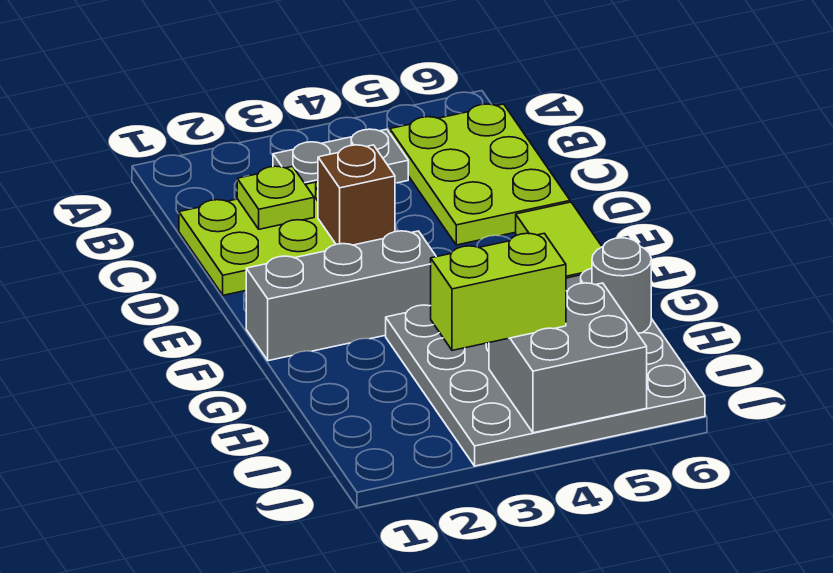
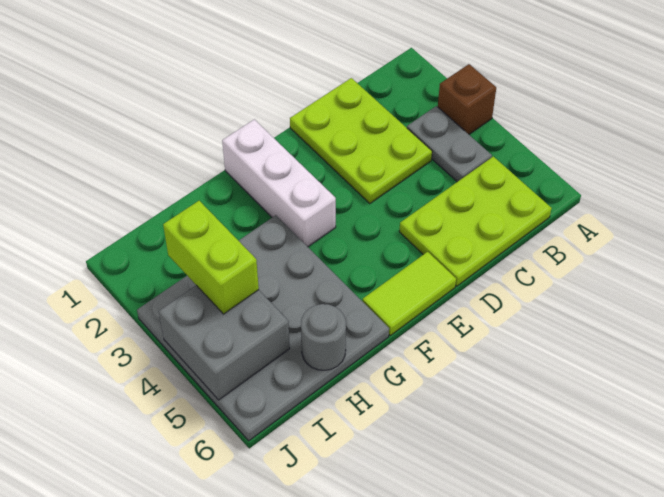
lime plate C2 level 2 -> none
brown brick D3 level 2 -> brown brick A3 level 1
grey brick F1:F3 level 1 -> white brick F1:F3 level 1

